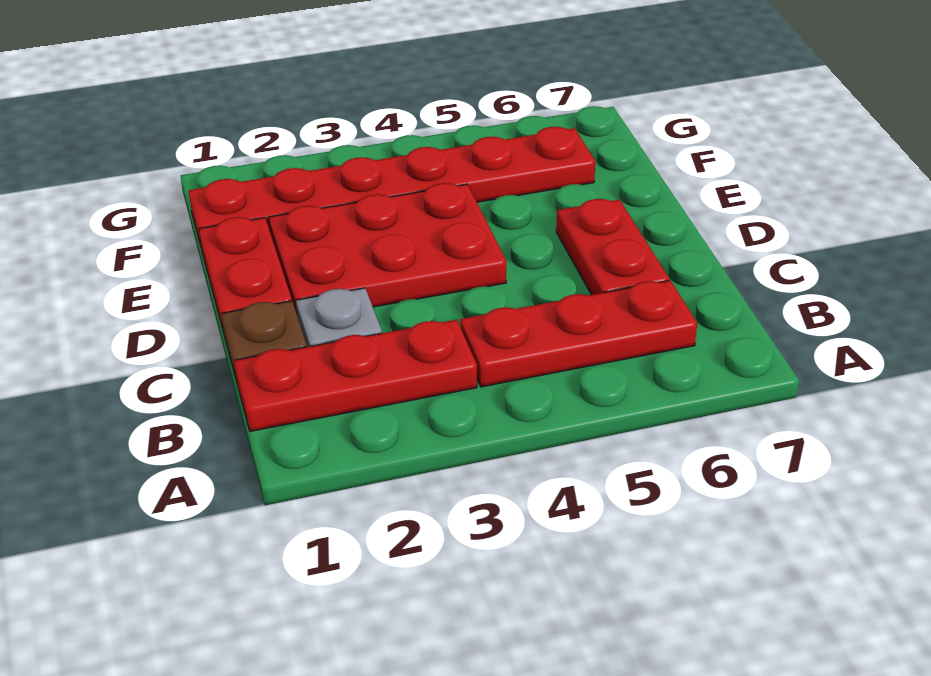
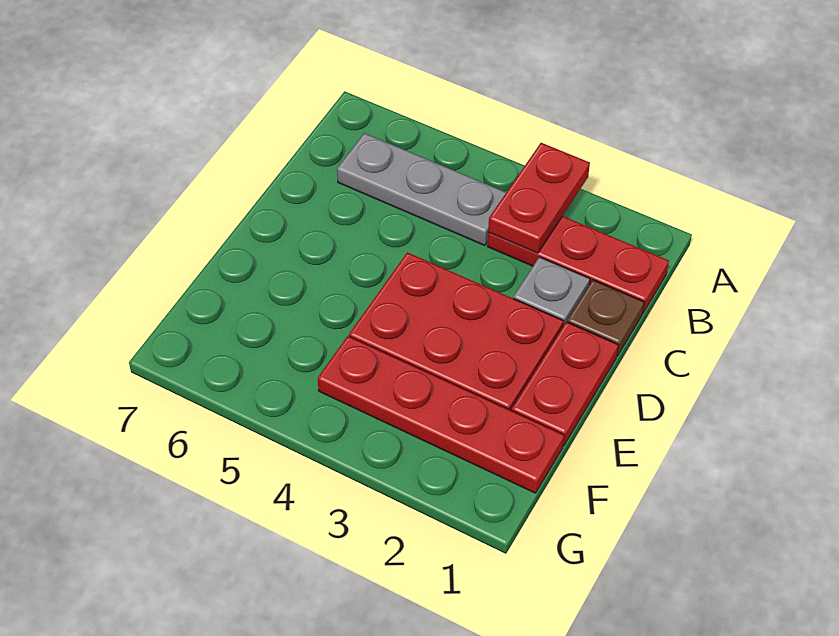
red plate B4:B6 level 1 -> grey plate B4:B6 level 1
red plate C6:D6 level 1 -> red plate A3:B3 level 2
red plate F1:F6 level 1 -> red plate F1:F4 level 1

